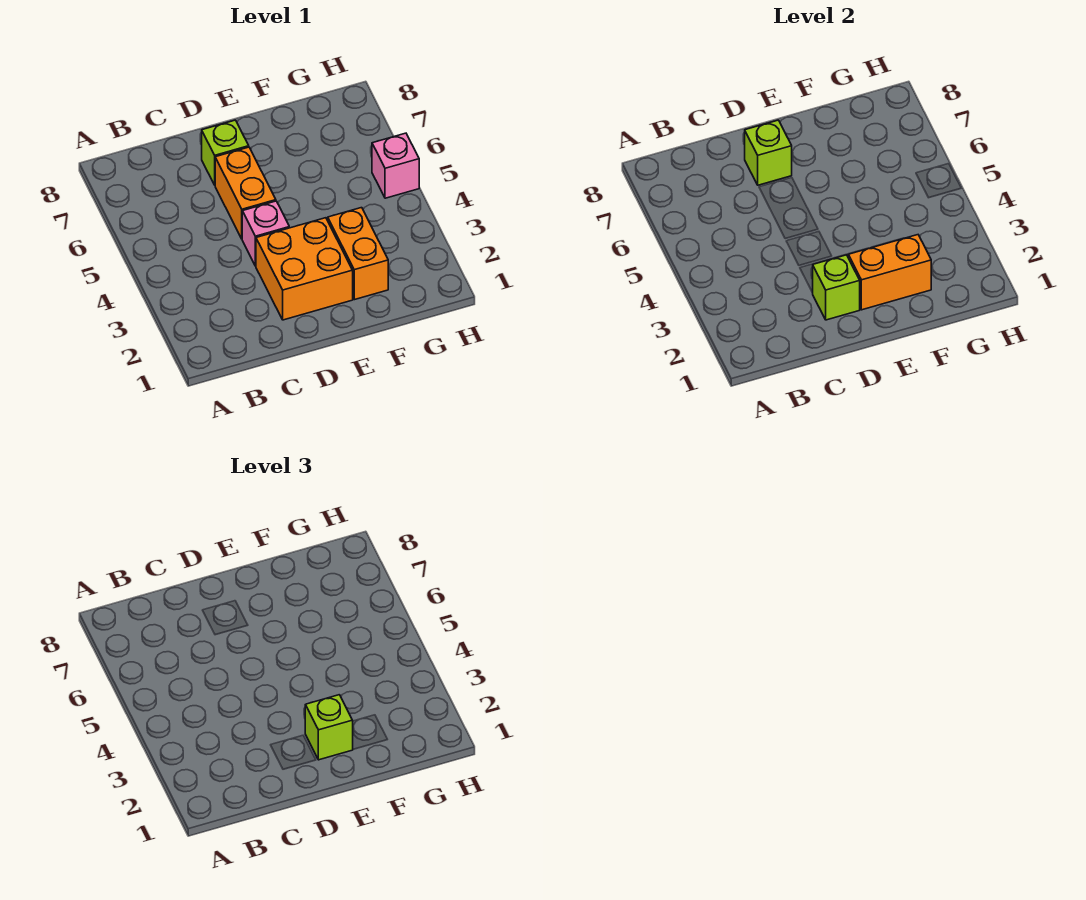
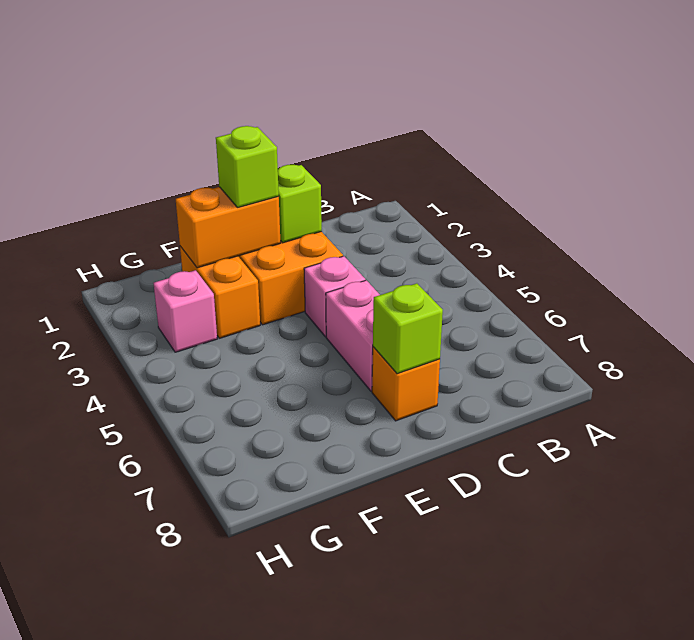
orange brick D5:D6 level 1 -> pink brick D5:D6 level 1
lime brick D7 level 1 -> orange brick D7 level 1
pink brick H5 level 1 -> pink brick G3 level 1

